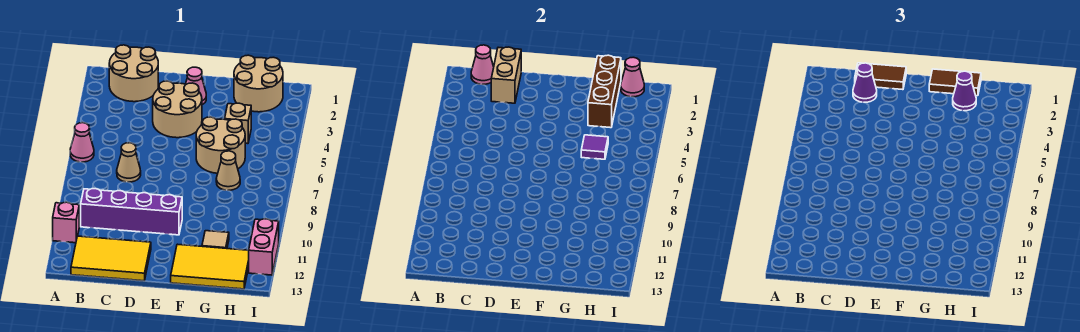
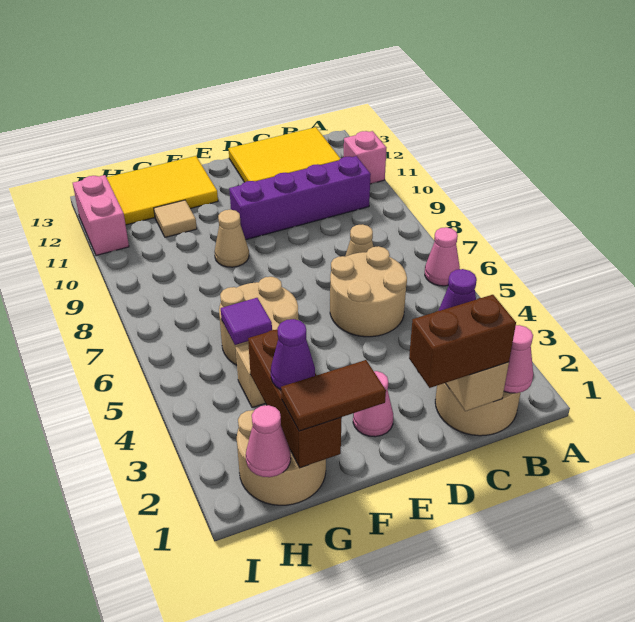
brown tile C1:D1 level 3 -> brown brick C1:D1 level 3
tan round brick D3:E4 level 1 -> tan round brick C5:D6 level 1
tan cone G7 level 1 -> tan cone F9 level 1

